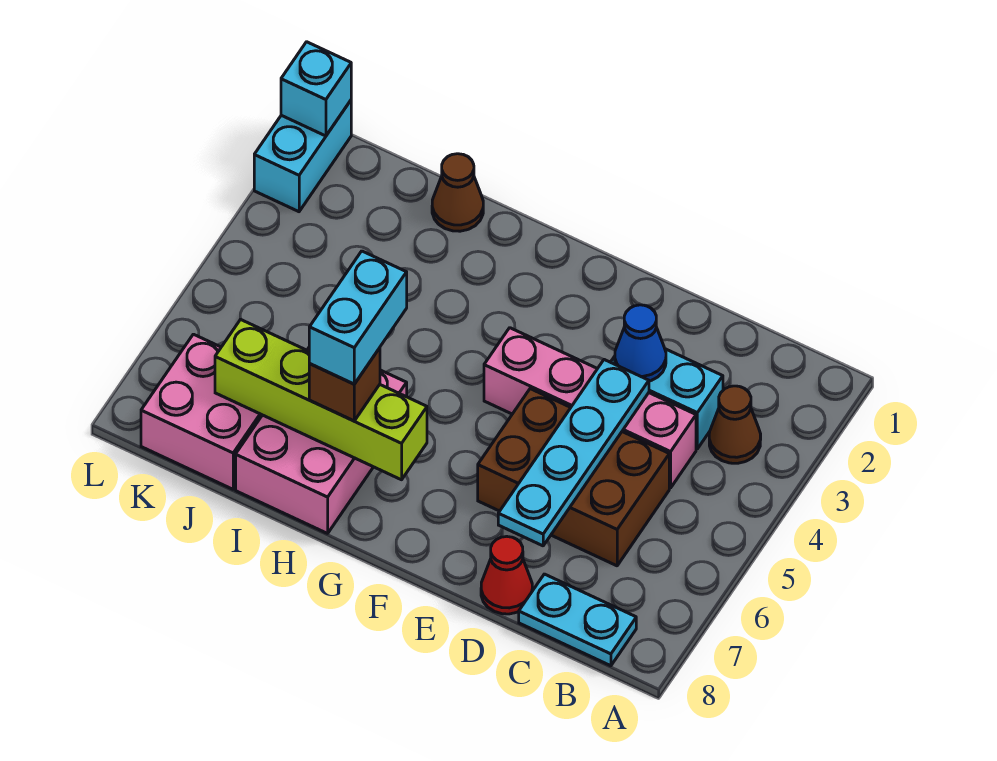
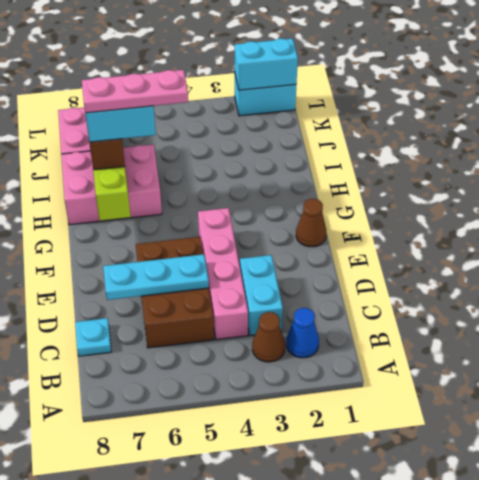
cyan plate B8:C8 level 1 -> cyan plate C8 level 1
blue cone D3 level 2 -> blue cone B2 level 1
cyan plate D4:D7 level 2 -> cyan plate D5:D7 level 2
red cone D8 level 1 -> none
none -> pink plate H5:H7 level 5
brown cone I1 level 1 -> brown cone F1 level 1
cyan brick L1 level 2 -> cyan brick L1:L2 level 2

